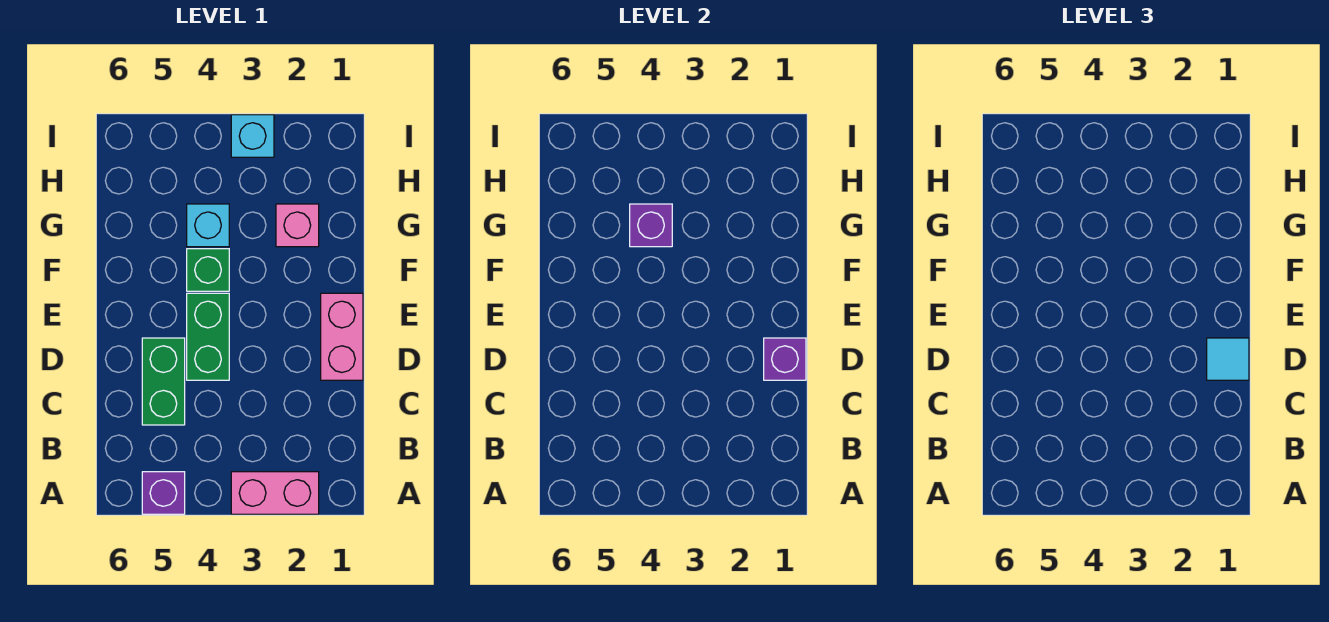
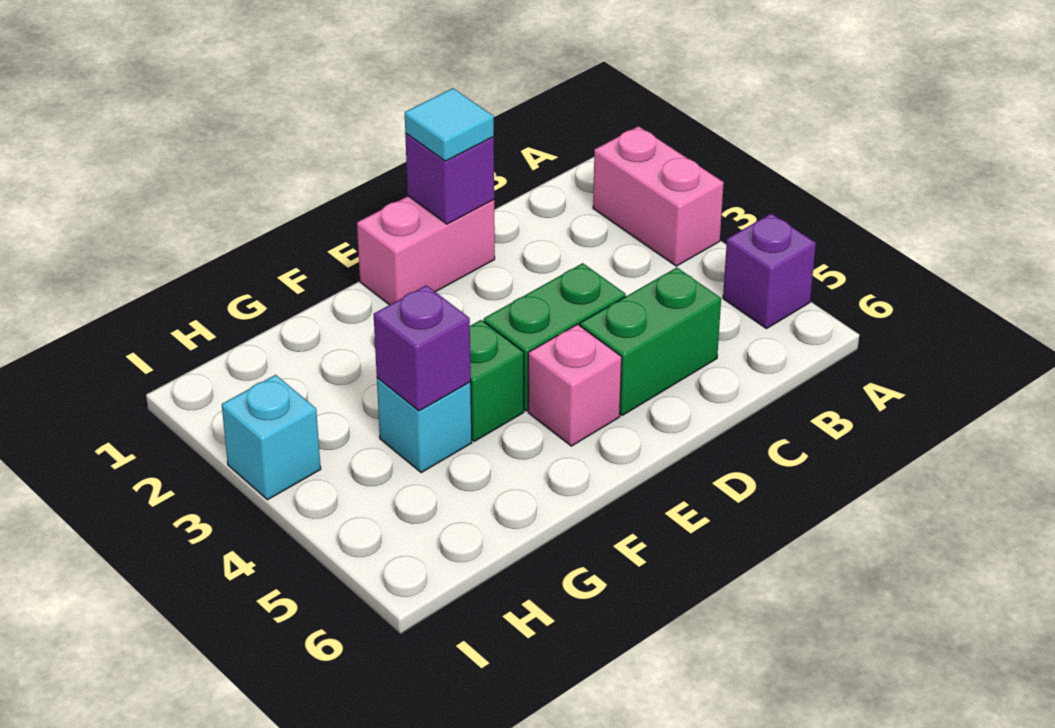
pink brick G2 level 1 -> pink brick E5 level 1

